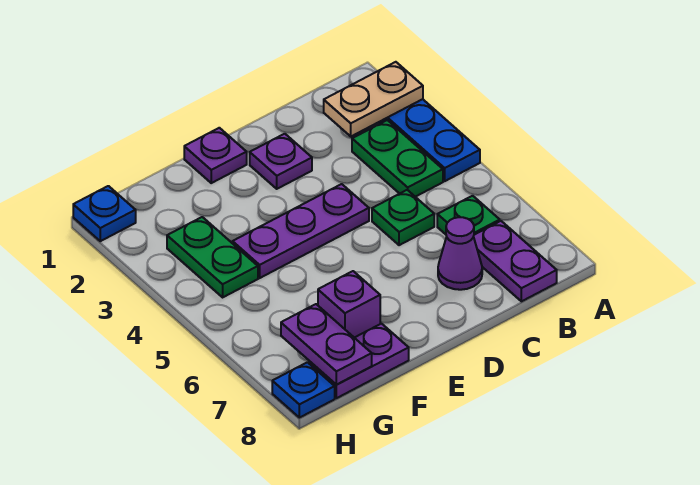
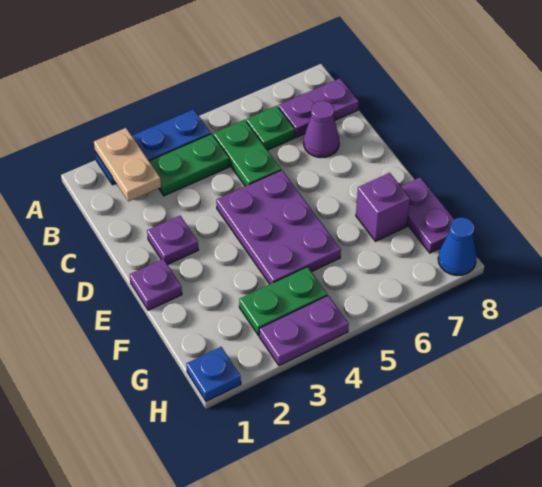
green plate C5 level 1 -> green plate B5:C5 level 1
purple plate D4:F4 level 1 -> purple plate D4:F5 level 1
purple plate G7:G8 level 2 -> purple plate H3:H4 level 1
blue plate H8 level 1 -> blue cone H8 level 1

